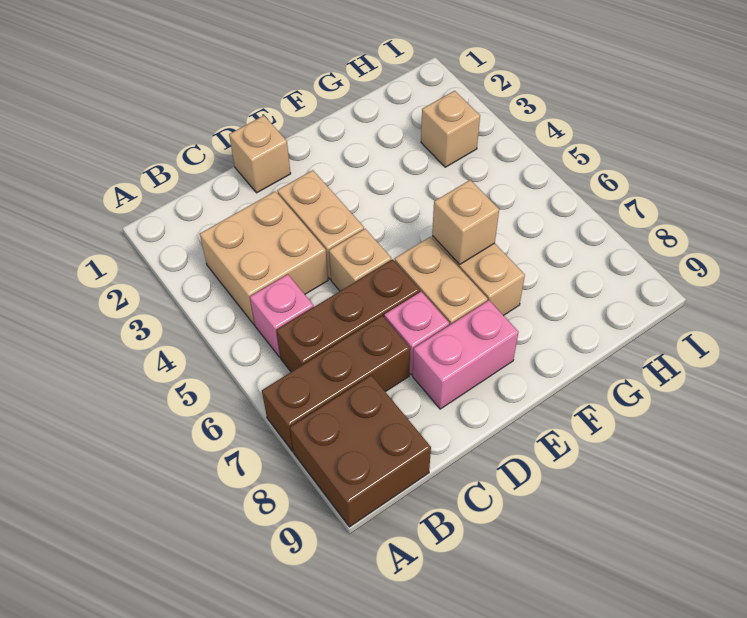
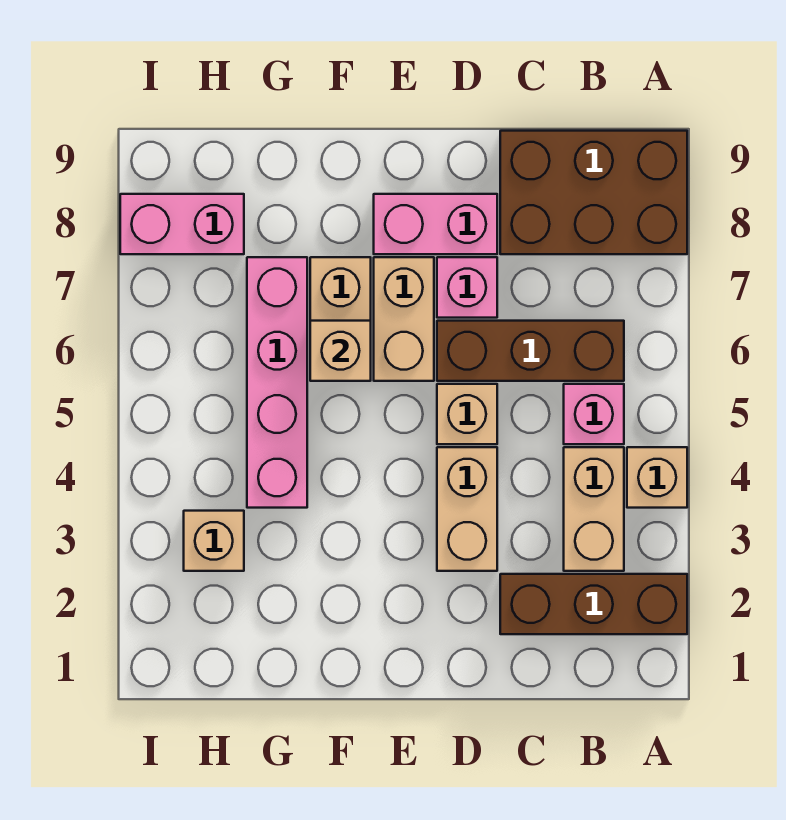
brown brick A7:C7 level 1 -> brown brick A2:C2 level 1
brown brick A8:B9 level 1 -> brown brick A8:C9 level 1
tan brick B3:C4 level 1 -> tan brick B3:B4 level 1
tan brick D1 level 1 -> tan brick A4 level 1
none -> pink brick G4:G7 level 1
none -> pink brick H8:I8 level 1

